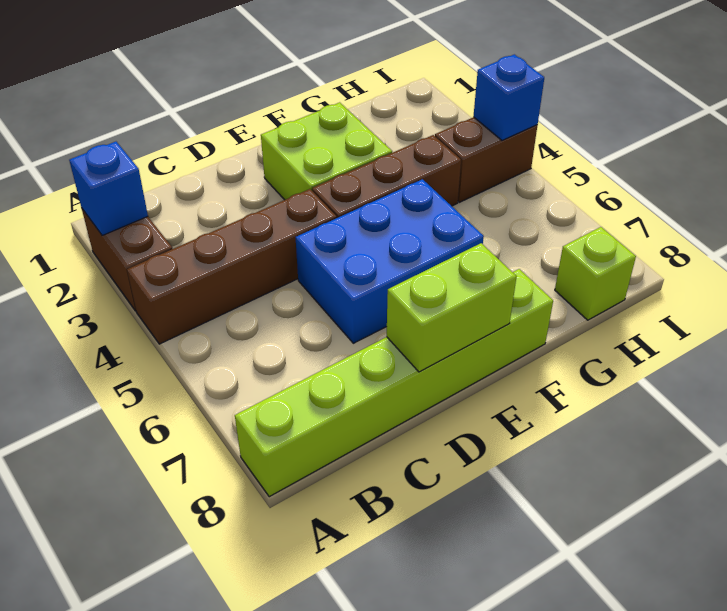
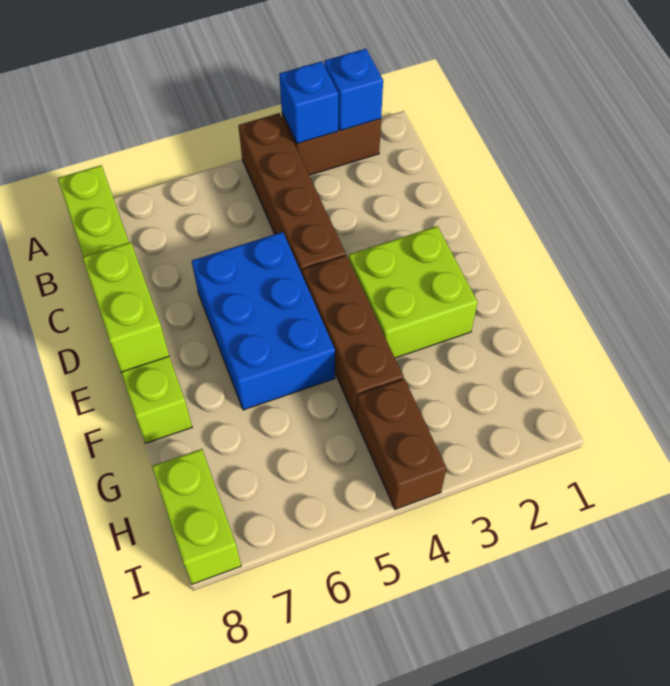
lime brick H8 level 1 -> lime brick H8:I8 level 1
blue brick I4 level 2 -> blue brick A3 level 2

